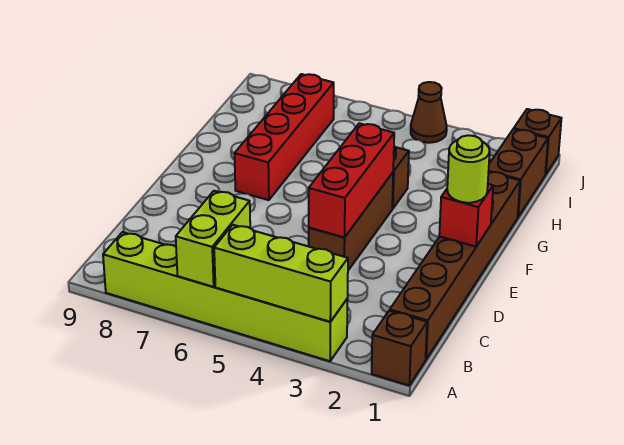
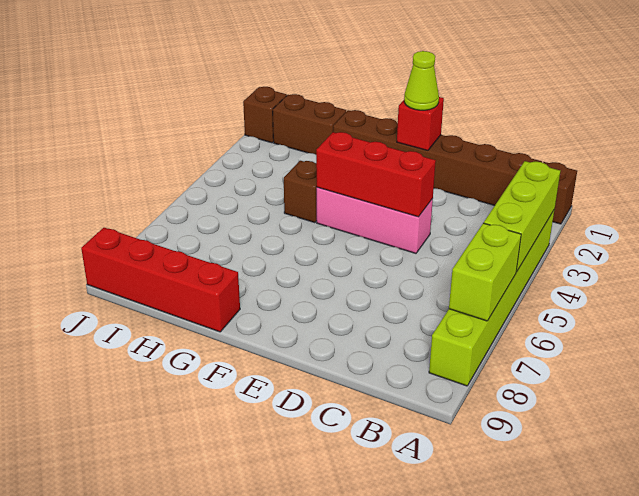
lime brick A6:B6 level 2 -> lime brick A6:A7 level 2
brown brick D4:F4 level 1 -> pink brick D4:F4 level 1
lime round brick E1 level 3 -> lime cone E1 level 3
red brick F7:I7 level 1 -> red brick G9:J9 level 1
brown cone J4 level 1 -> none

